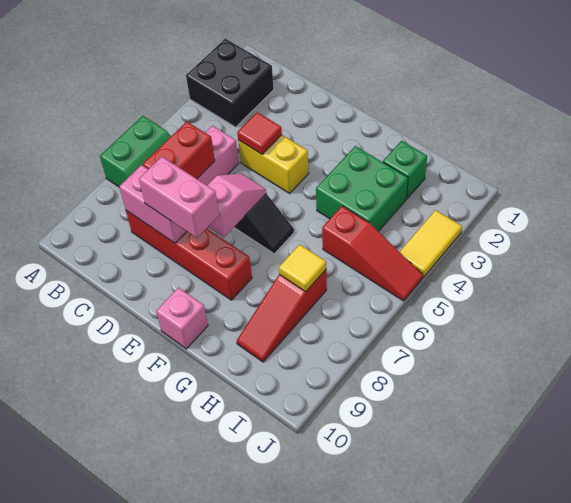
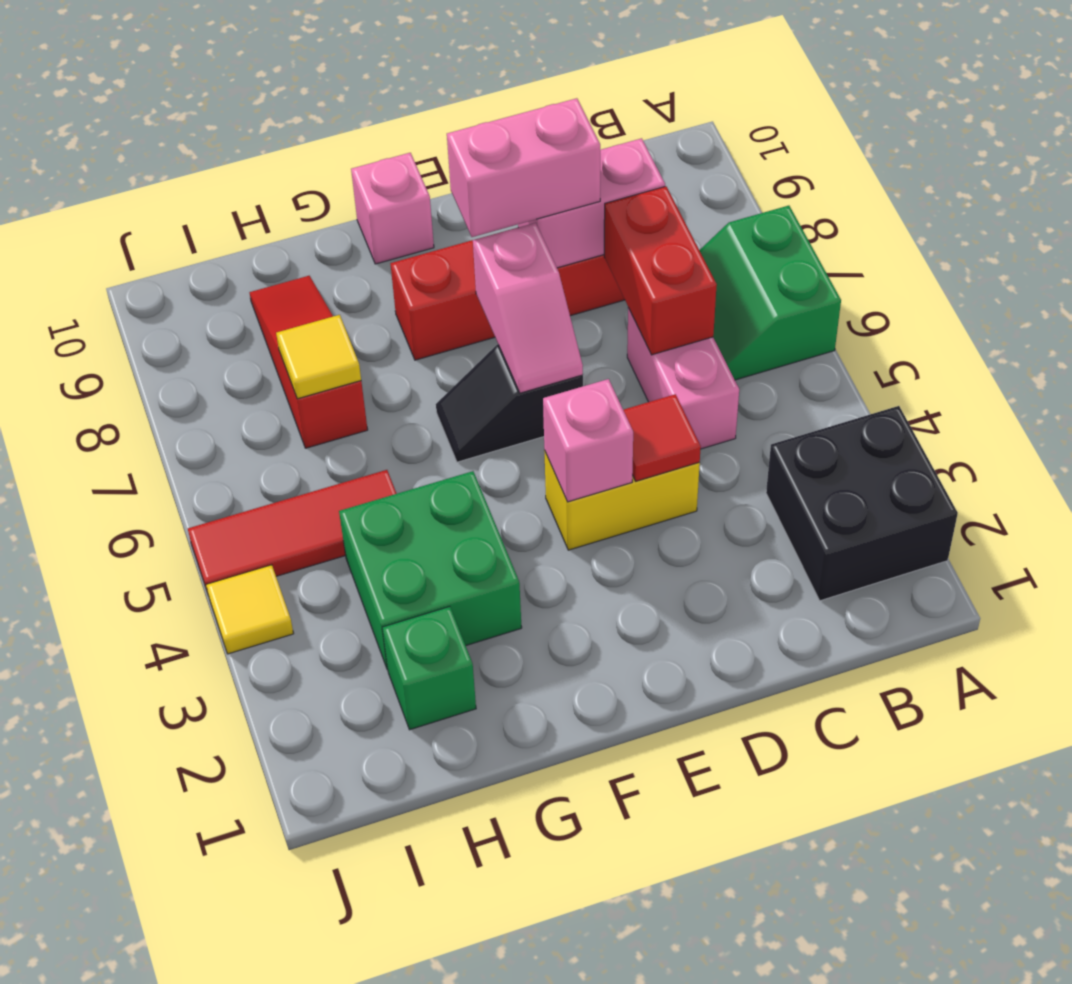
none -> pink brick E4 level 2
red slope H5:J5 level 1 top H -> red tile H5:J5 level 1
yellow tile J3:J4 level 1 -> yellow tile J4 level 1

